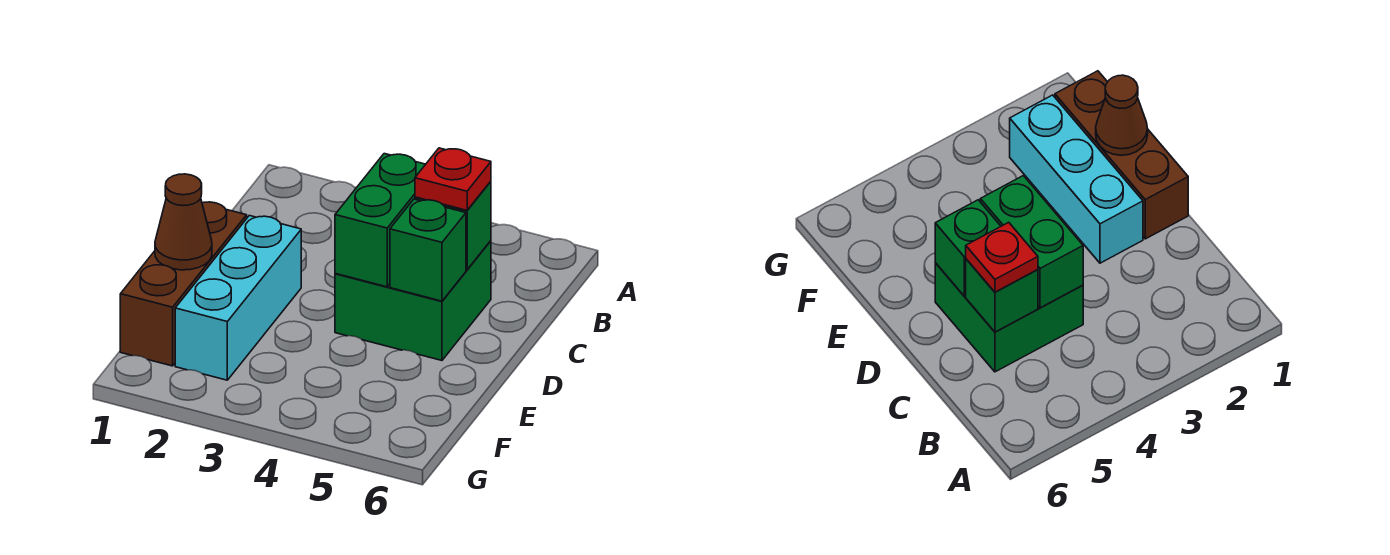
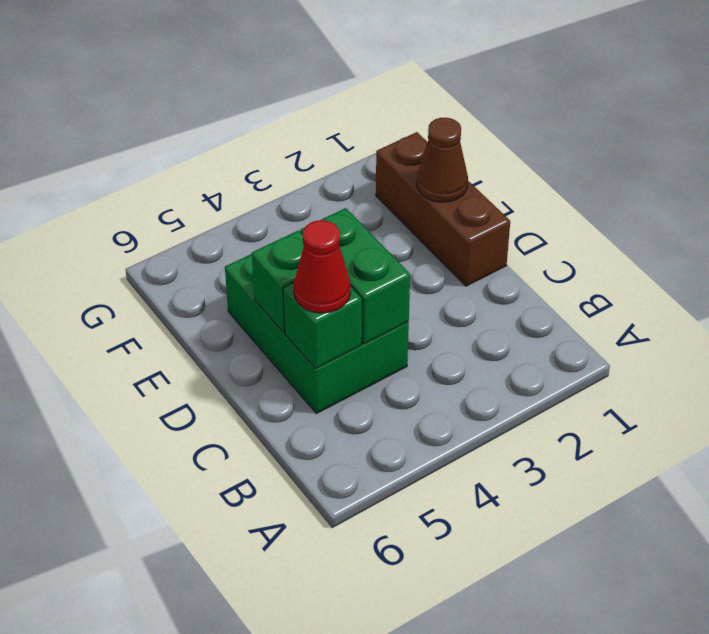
green brick C4:D5 level 1 -> green brick C4:E5 level 1
red plate C5 level 3 -> red cone C5 level 3
cyan brick D2:F2 level 1 -> none

